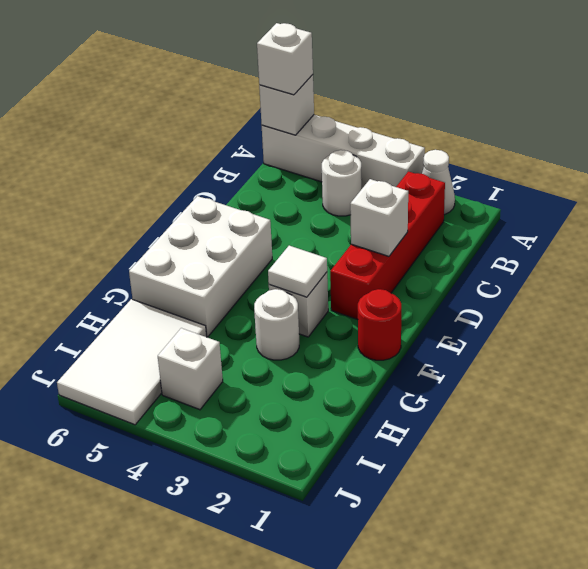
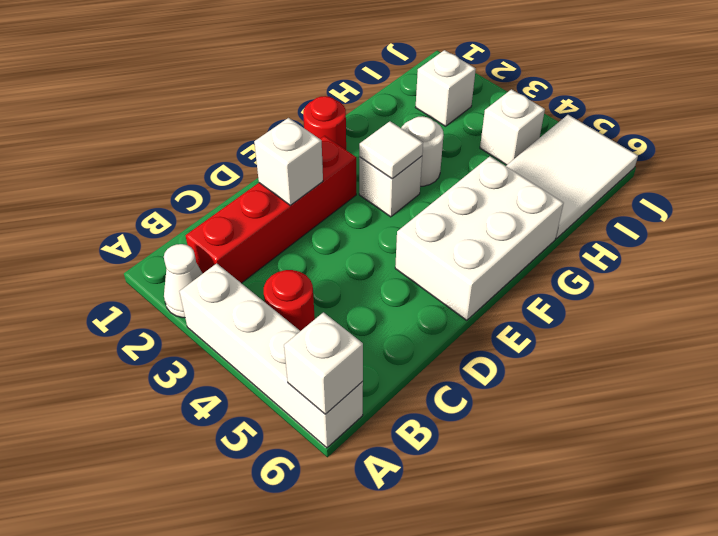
white brick A6 level 3 -> white brick I2 level 1
white round brick B4 level 1 -> red round brick B4 level 1

